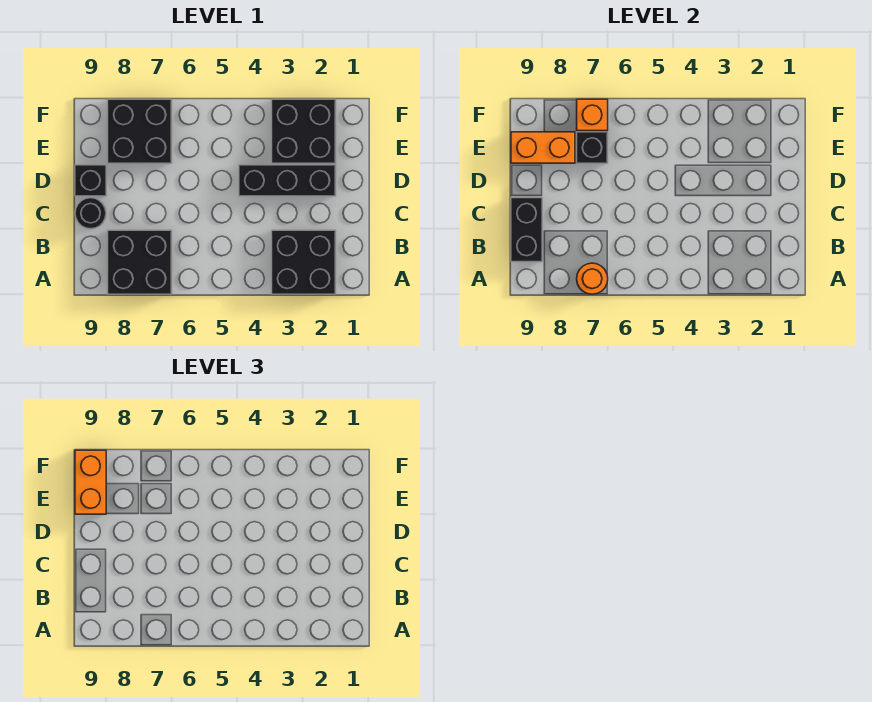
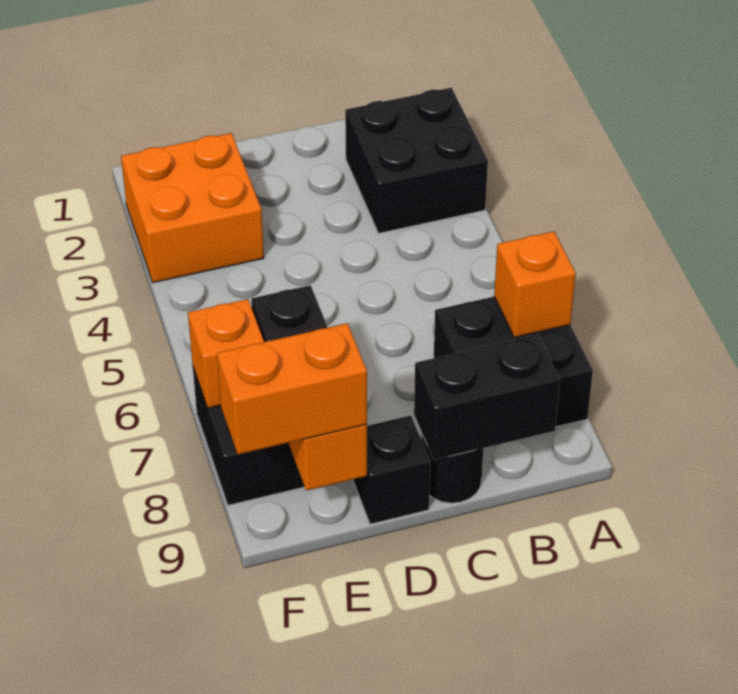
orange round brick A7 level 2 -> orange brick A7 level 2
black brick D2:D4 level 1 -> none
black brick E2:F3 level 1 -> orange brick E2:F3 level 1

